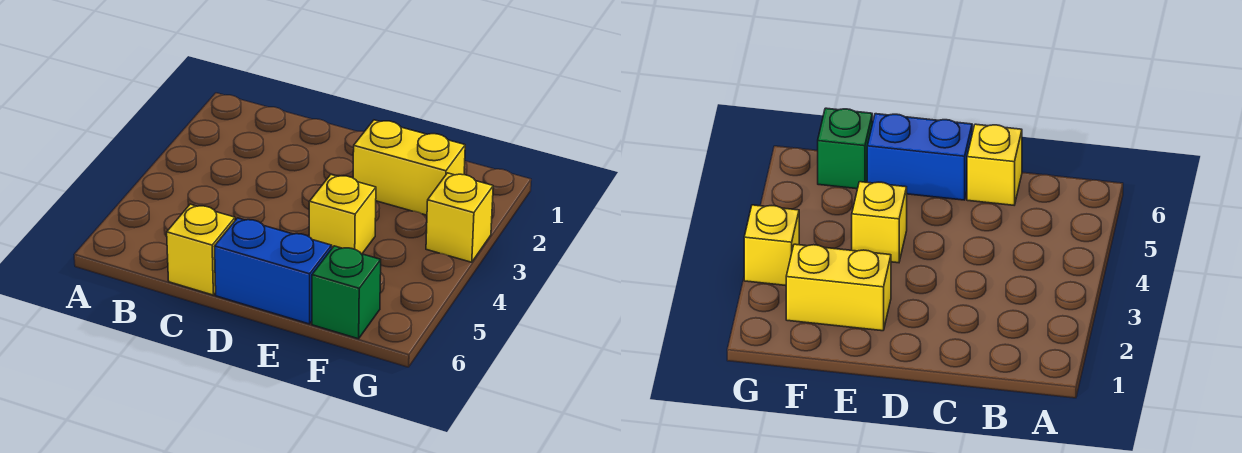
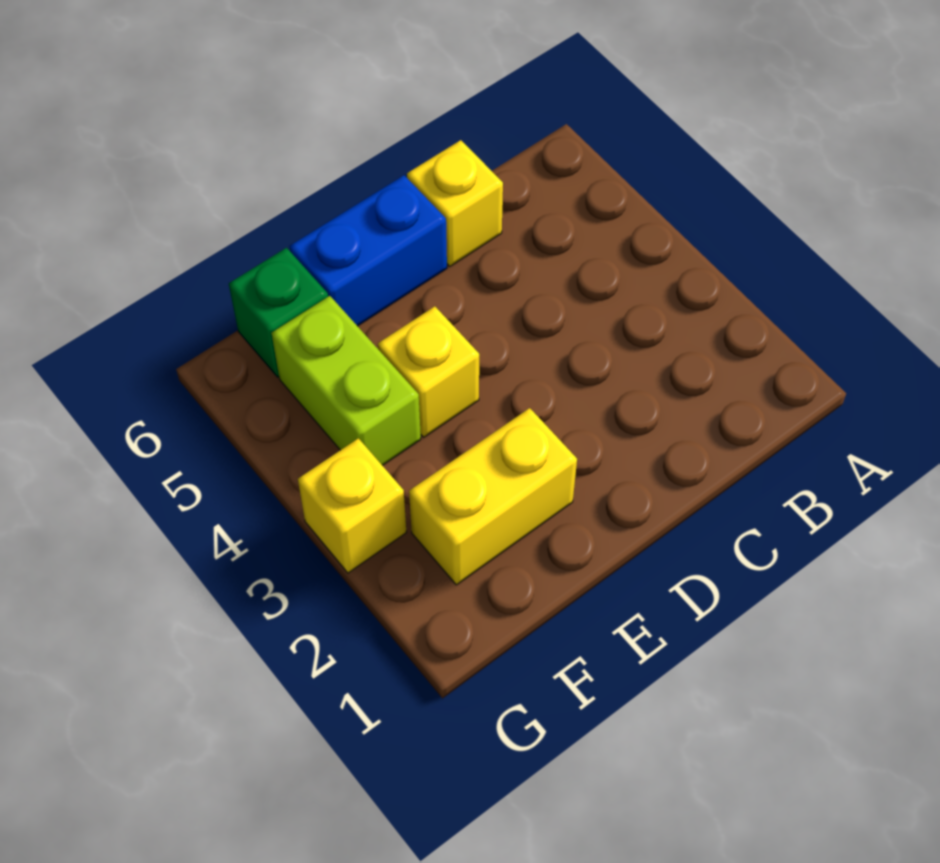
none -> lime brick F4:F5 level 1

